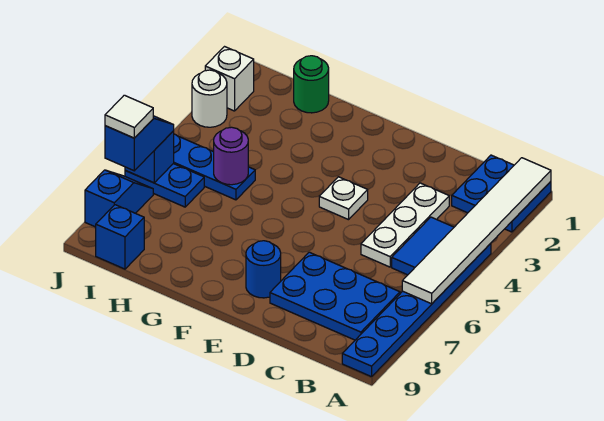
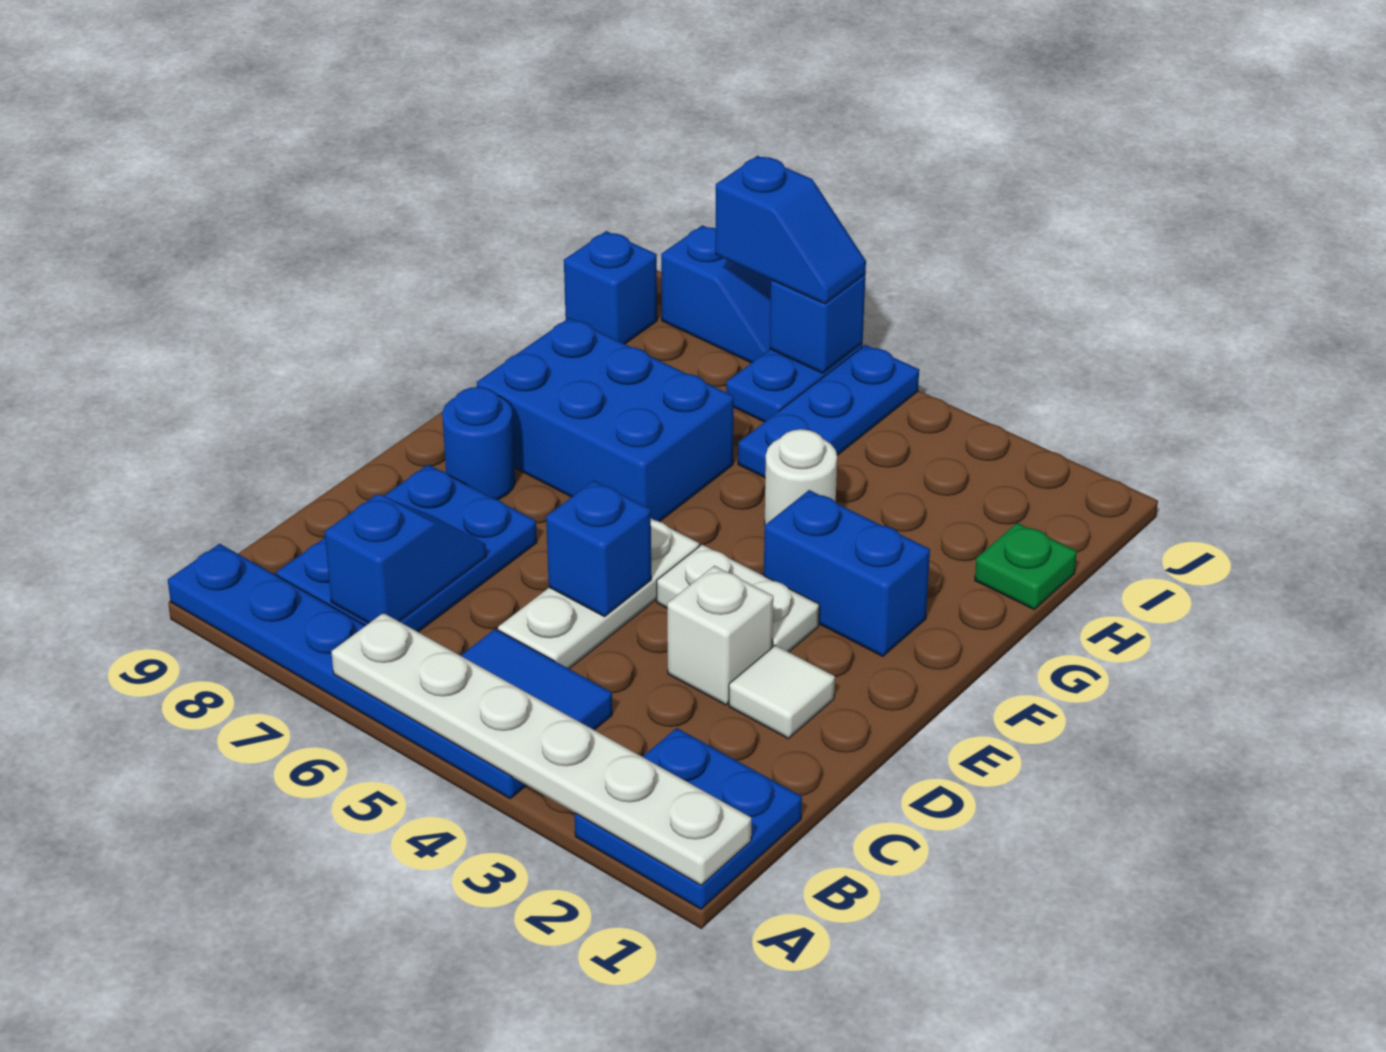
white tile A1:A6 level 2 -> white plate A1:A6 level 2
none -> blue slope B7:C7 level 2 top B
white plate C3:C5 level 1 -> white plate C5:E5 level 1
none -> blue brick D5 level 2
white plate E4 level 1 -> white plate E3:E4 level 1
none -> blue brick F2:F3 level 1
none -> blue brick F6:G8 level 1
green round brick H1 level 1 -> green plate H1 level 1
purple round brick H5 level 2 -> none
white brick J2 level 1 -> white brick D3 level 1
white round brick J3 level 1 -> white round brick G4 level 1
white tile J7 level 4 -> white tile D2 level 1

